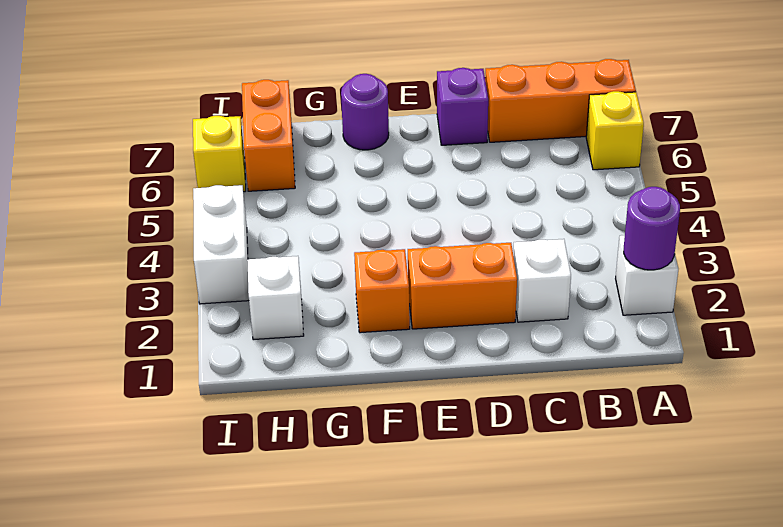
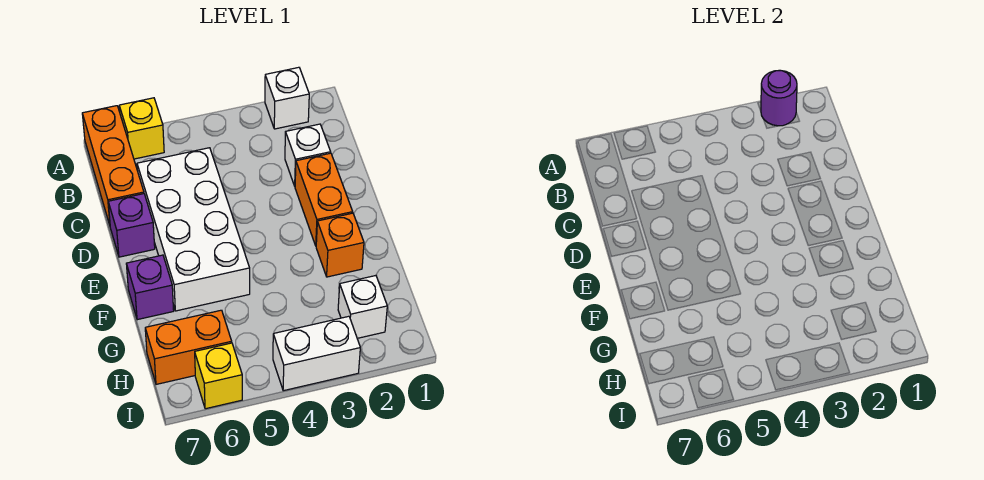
none -> white brick C5:F6 level 1
purple round brick F7 level 1 -> purple brick F7 level 1

